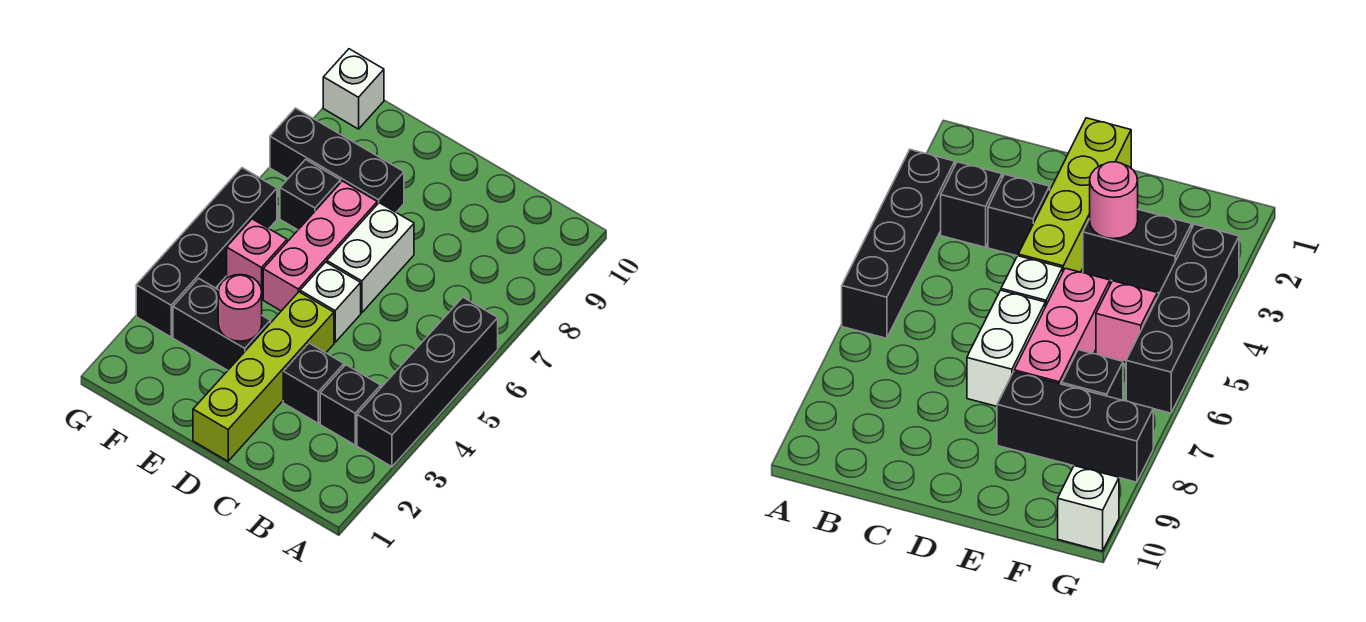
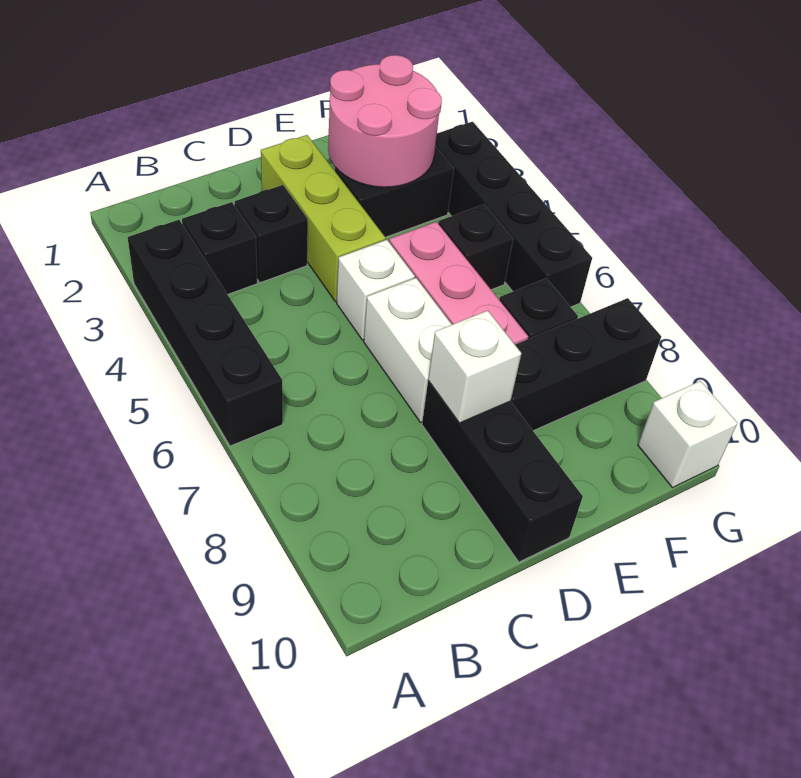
lime brick D1:D4 level 1 -> lime brick D2:D4 level 1
none -> black brick D8:D10 level 1
none -> white brick D8 level 2
pink round brick E3 level 2 -> pink round brick E2:F3 level 2
pink brick F5 level 1 -> black brick F5 level 1

